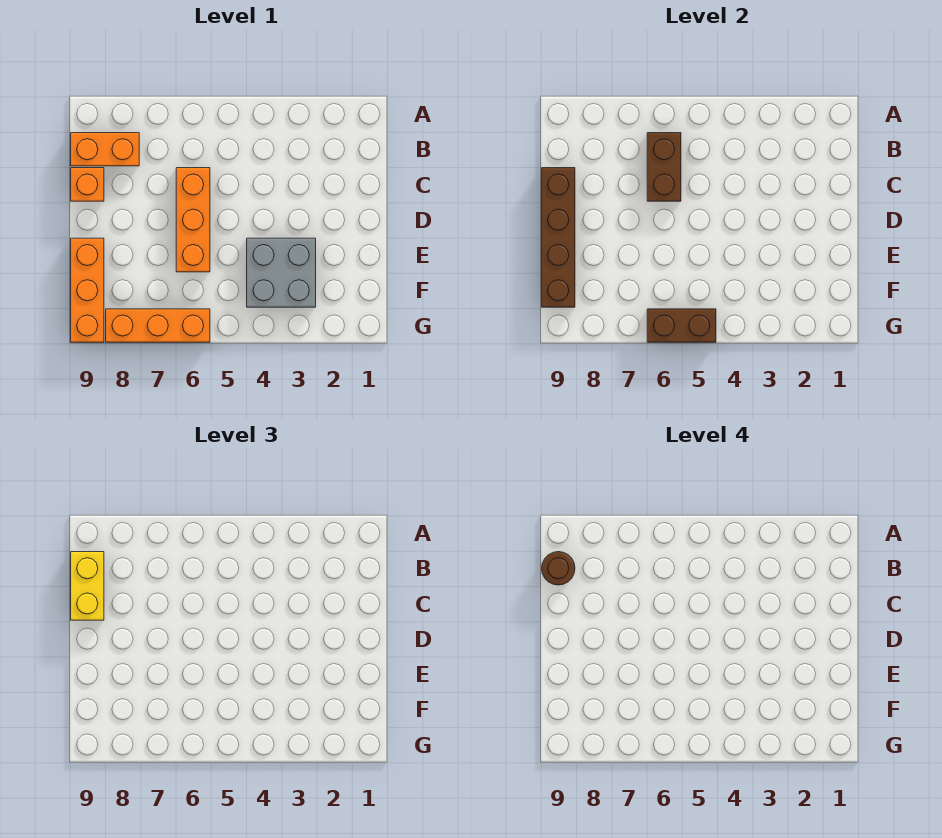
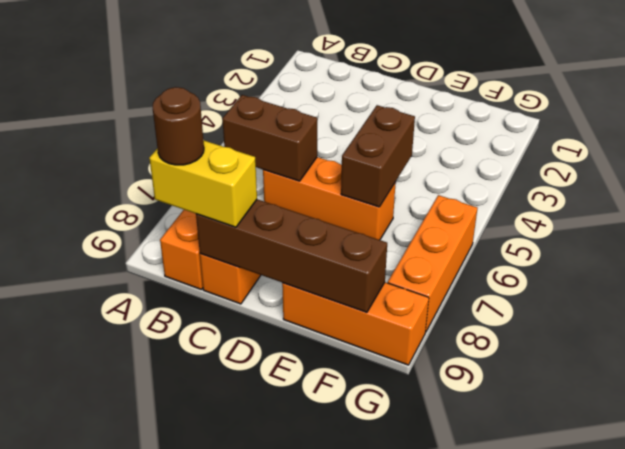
grey brick E3:F4 level 1 -> none
brown brick G5:G6 level 2 -> brown brick E5:E6 level 2

